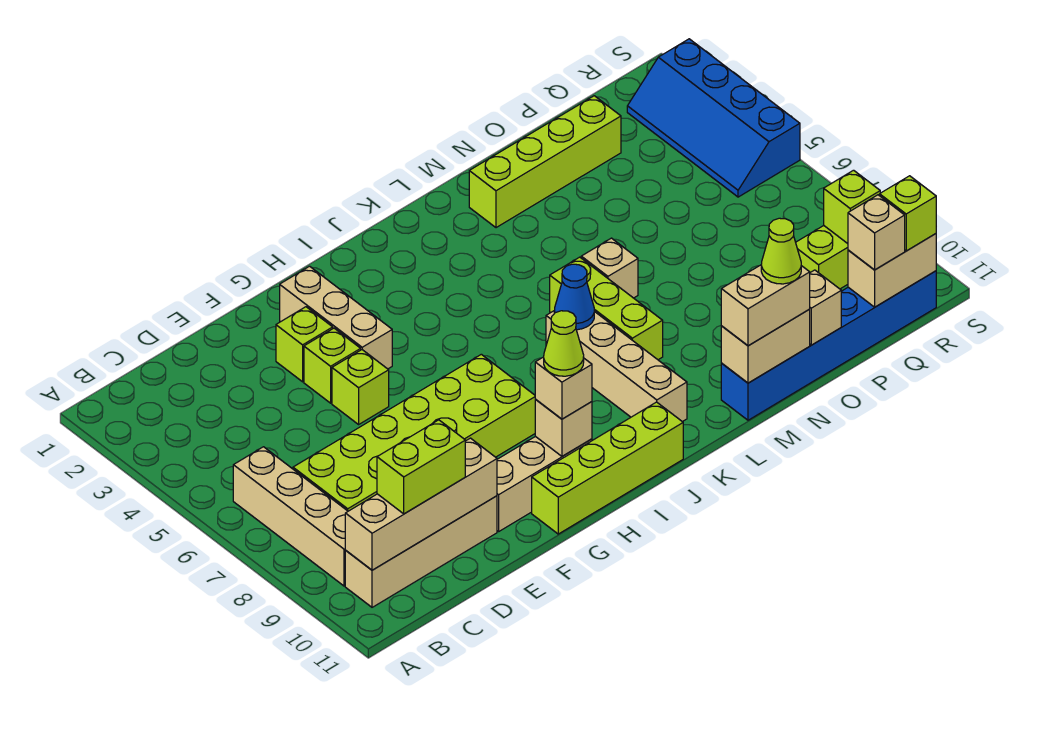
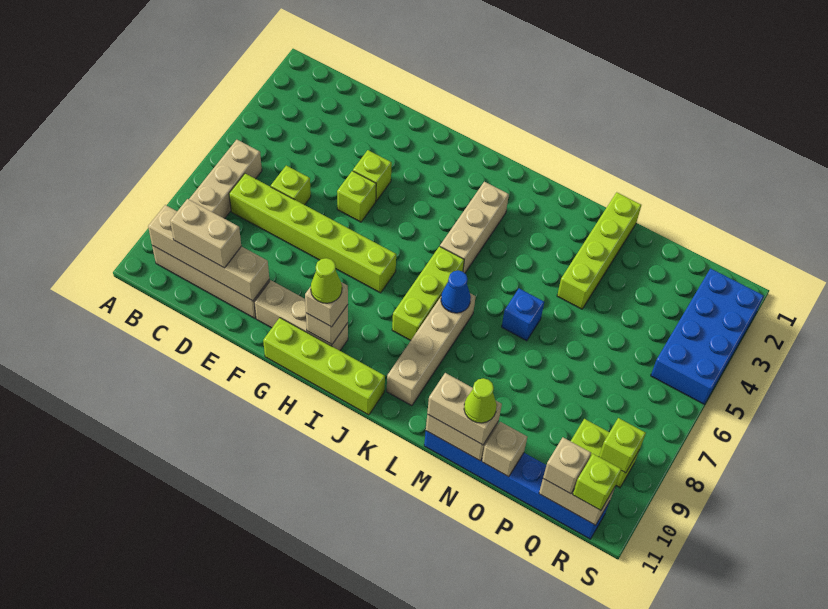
lime brick C7:H8 level 1 -> lime brick C7:H7 level 1
lime brick C10:D10 level 3 -> tan brick C10:D10 level 3
lime brick F3 level 1 -> lime brick D6 level 1
tan brick G2:G4 level 1 -> tan brick J3:J5 level 1
lime brick L6:L8 level 1 -> lime brick J6:J8 level 1
lime brick M2:P2 level 1 -> lime brick N1:N4 level 1
tan brick M6 level 1 -> blue brick M6 level 1
blue slope R2:S5 level 1 top S -> blue brick R2:S5 level 1

